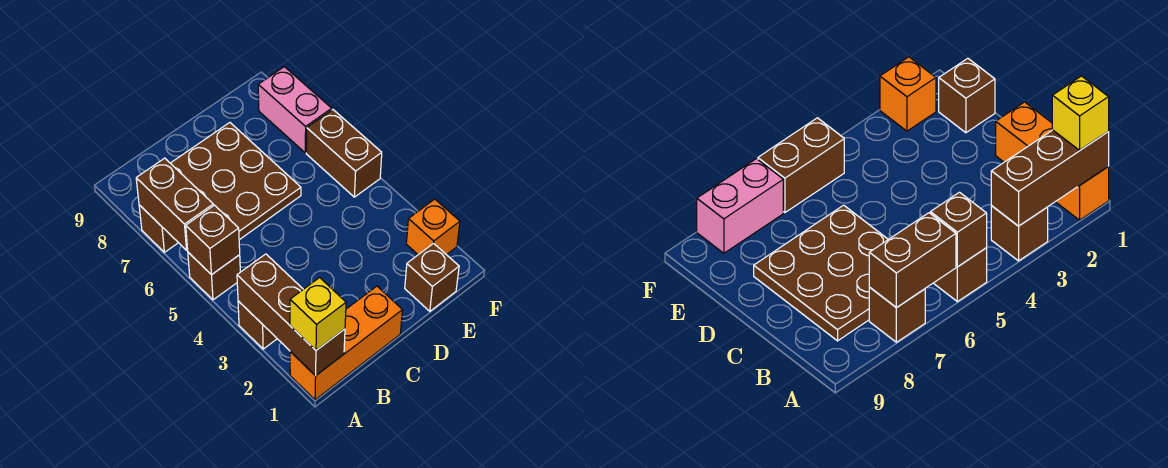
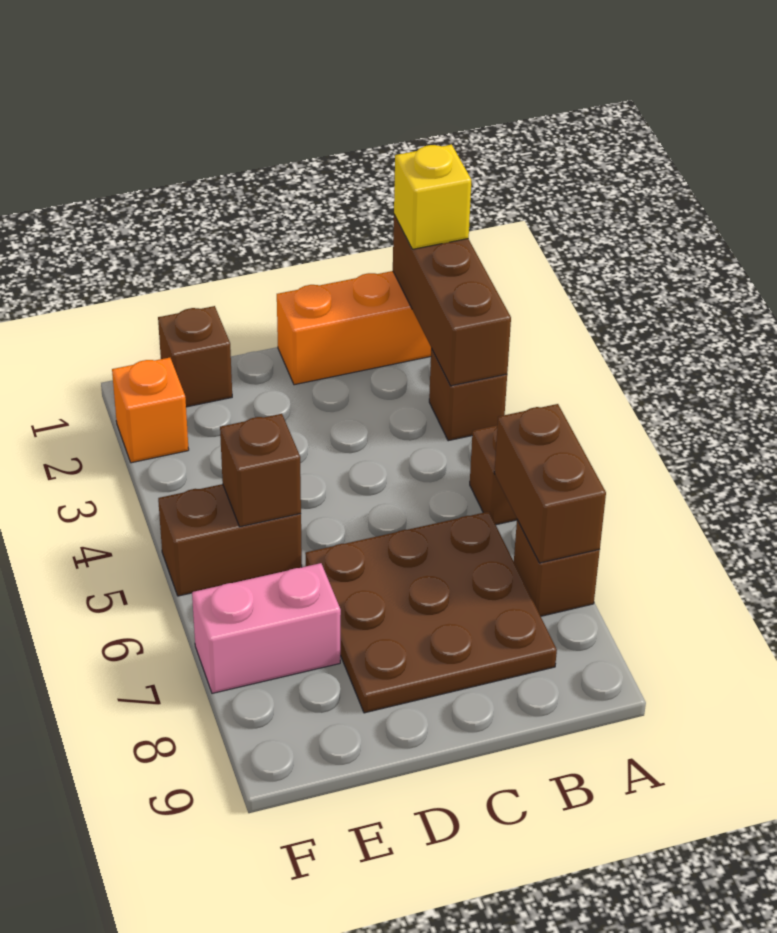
brown brick A5 level 2 -> brown brick E5 level 2
brown brick F5:F6 level 1 -> brown brick E5:F5 level 1
pink brick F7:F8 level 1 -> pink brick E7:F7 level 1

